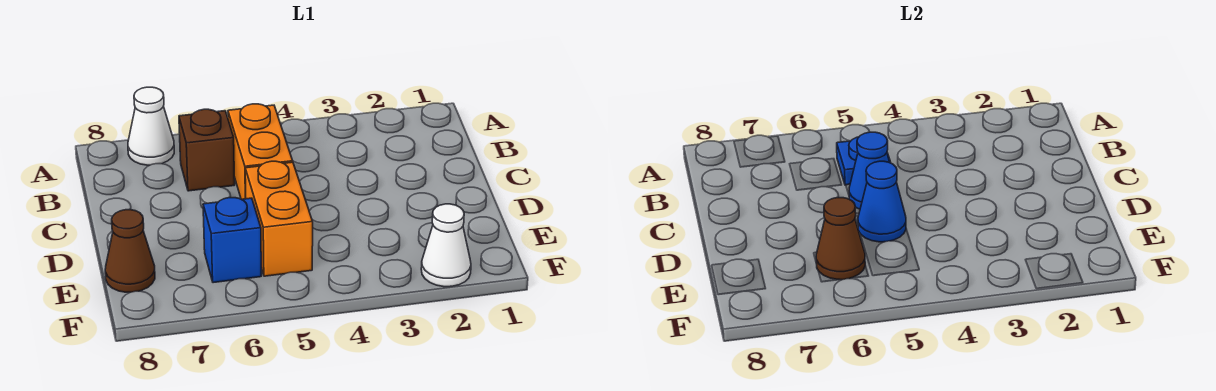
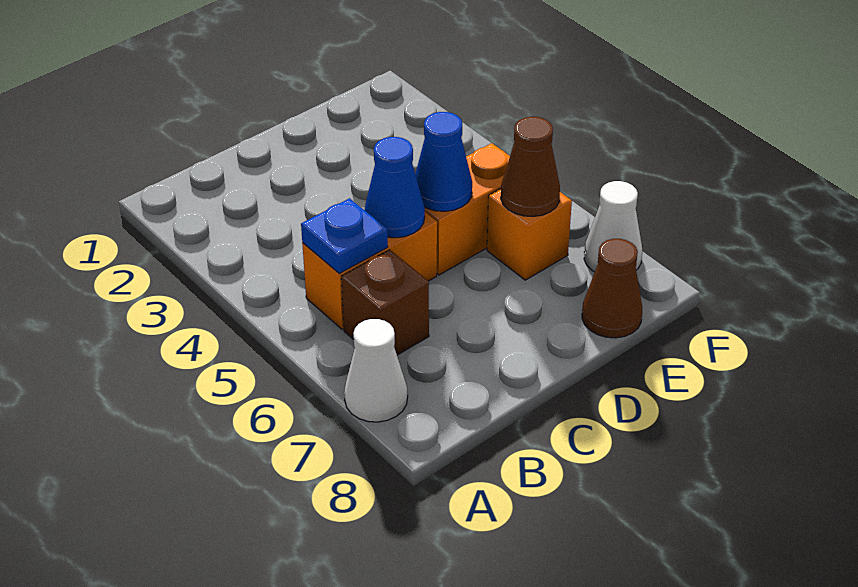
blue brick E6 level 1 -> orange brick E6 level 1
white cone F2 level 1 -> white cone F7 level 1

